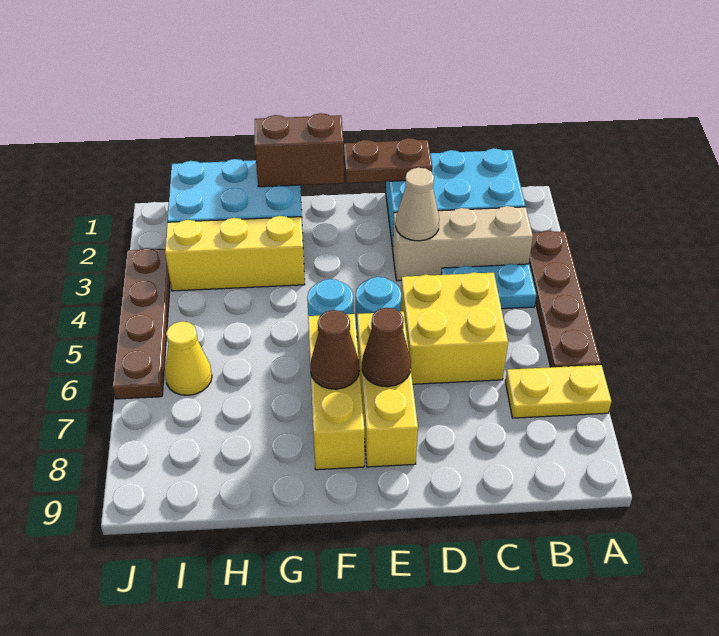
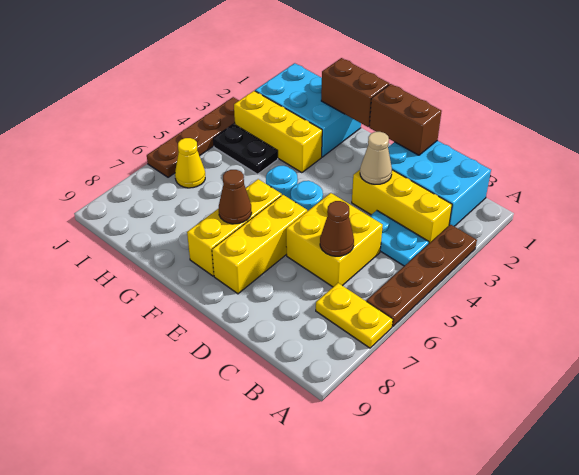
tan brick B3:D3 level 1 -> yellow brick B3:D3 level 1
brown plate D1:E1 level 2 -> brown brick D1:E1 level 2
brown cone E7 level 2 -> brown cone C6 level 2
none -> black plate H4:I4 level 1

